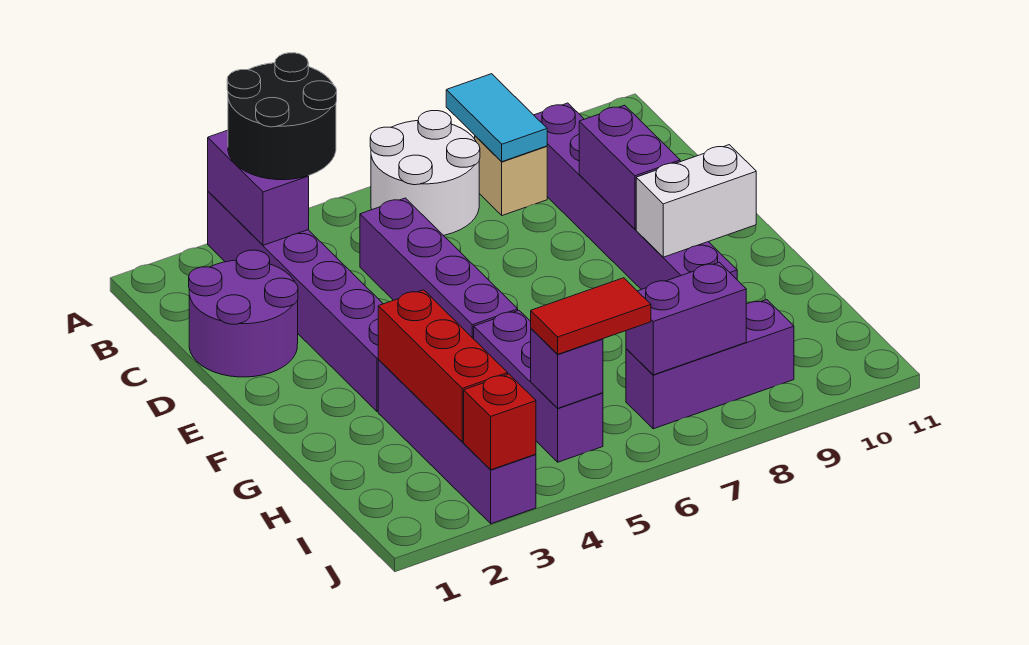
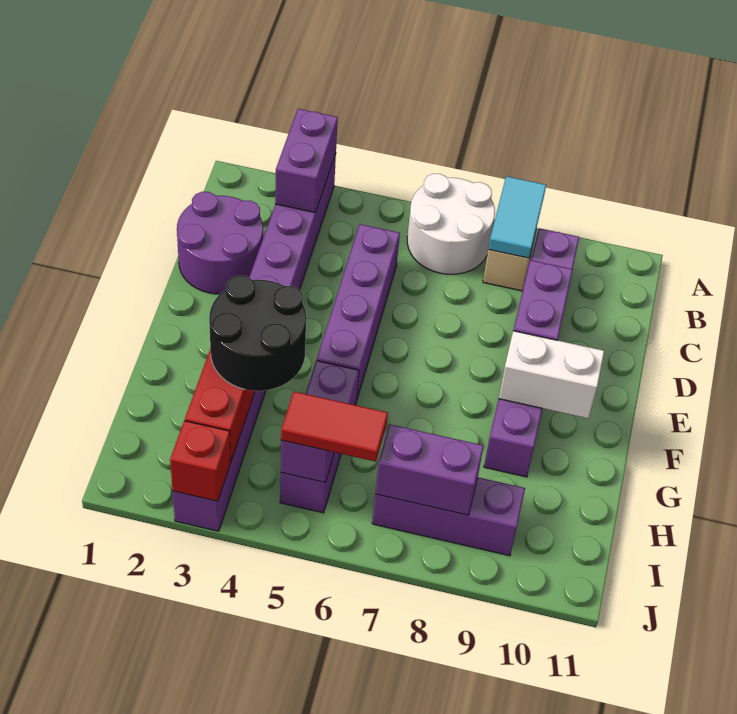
black round brick A3:B4 level 3 -> black round brick G3:H4 level 3

